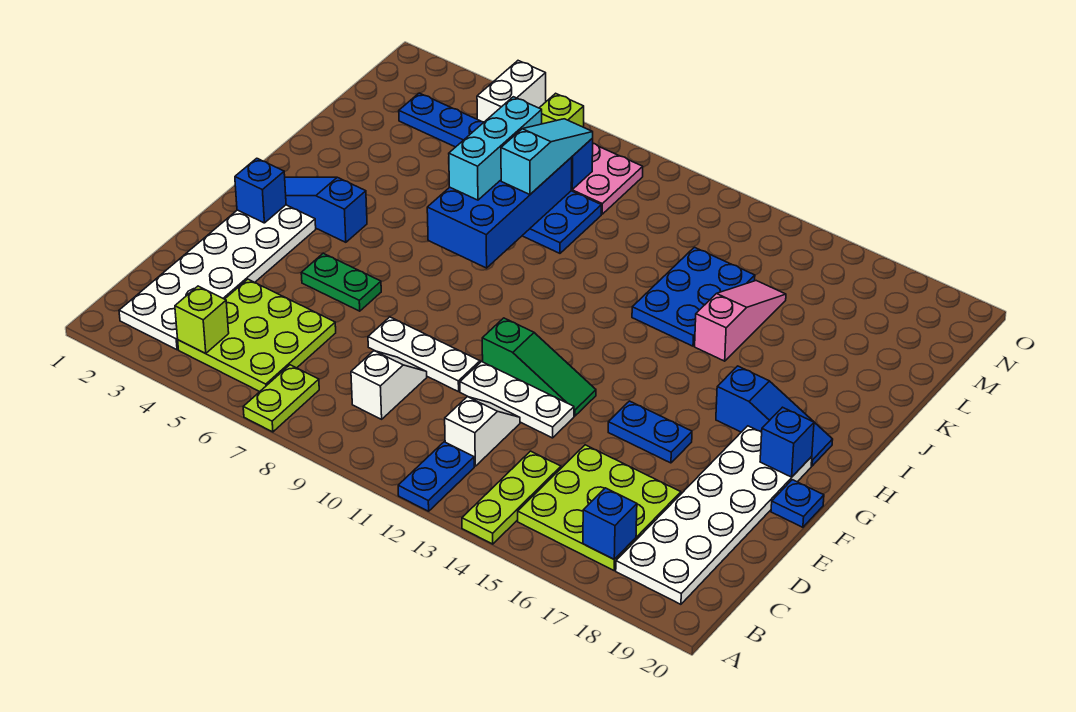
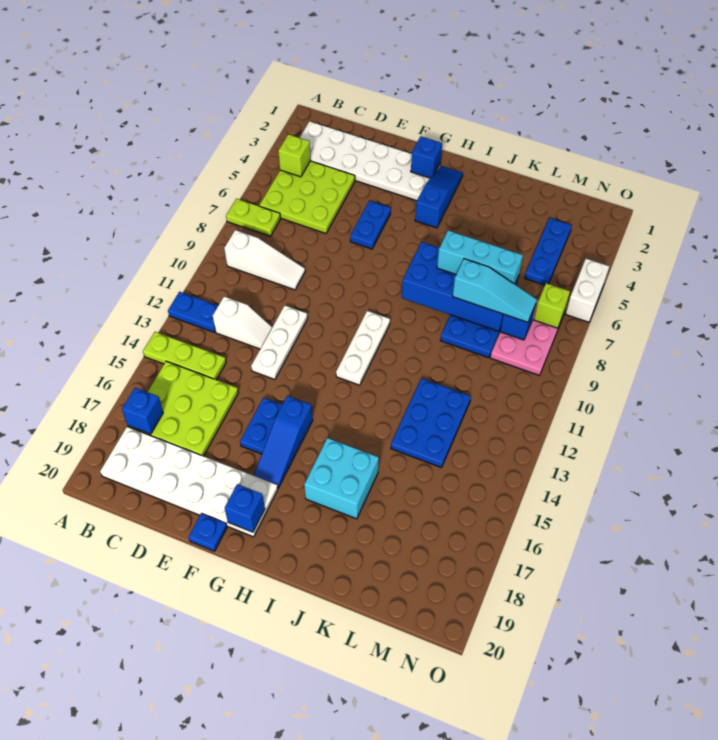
white slope C9:D9 level 1 top C -> white slope B9:D9 level 1 top B
white plate E8:E10 level 1 -> white plate H10:H12 level 1
green plate F5:F6 level 1 -> blue plate F5:F6 level 1
green slope F11:F13 level 1 top 11 -> none
blue slope H17:H19 level 1 top 17 -> blue slope G15:G17 level 1 top 15
none -> cyan brick I16:J17 level 1
blue plate J13:L14 level 1 -> blue plate K12:L14 level 1
pink slope J15:L15 level 1 top J -> none
white brick N5:O5 level 1 -> white brick O5:O6 level 1

